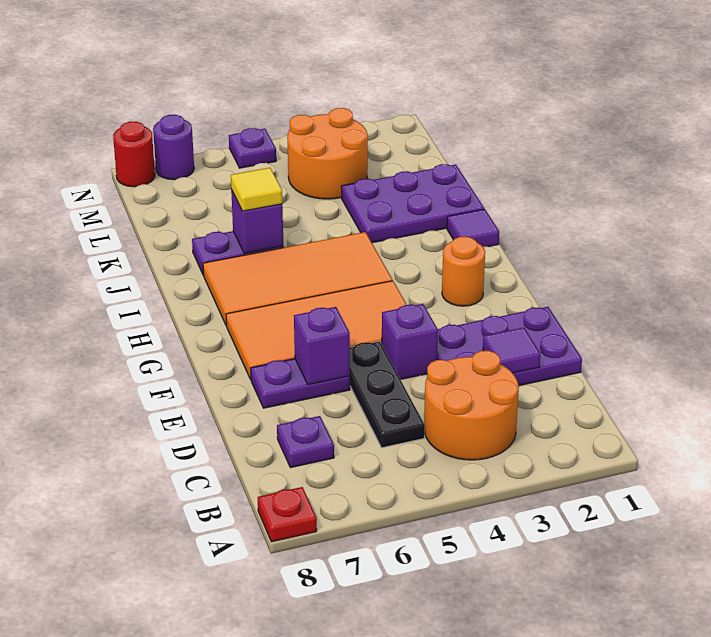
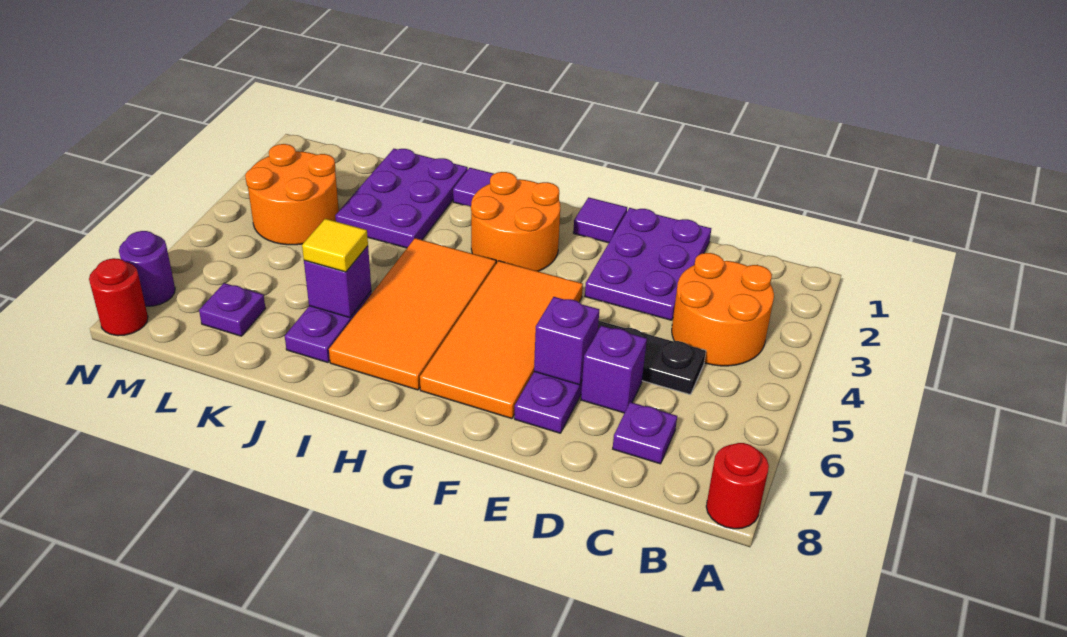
red plate A8 level 1 -> red round brick A8 level 1
purple tile D2 level 2 -> purple tile F1 level 1
purple brick E4 level 1 -> purple brick D6 level 1
orange round brick G2 level 1 -> orange round brick G2:H3 level 1
purple plate N5 level 1 -> purple plate L7 level 1

